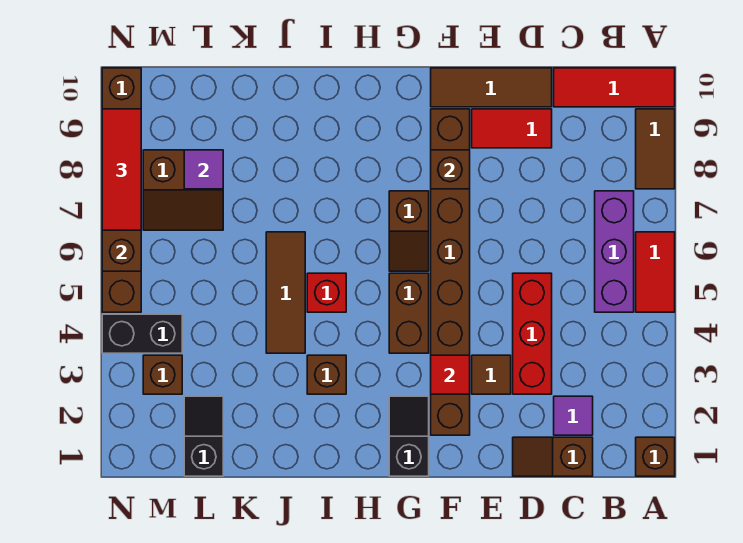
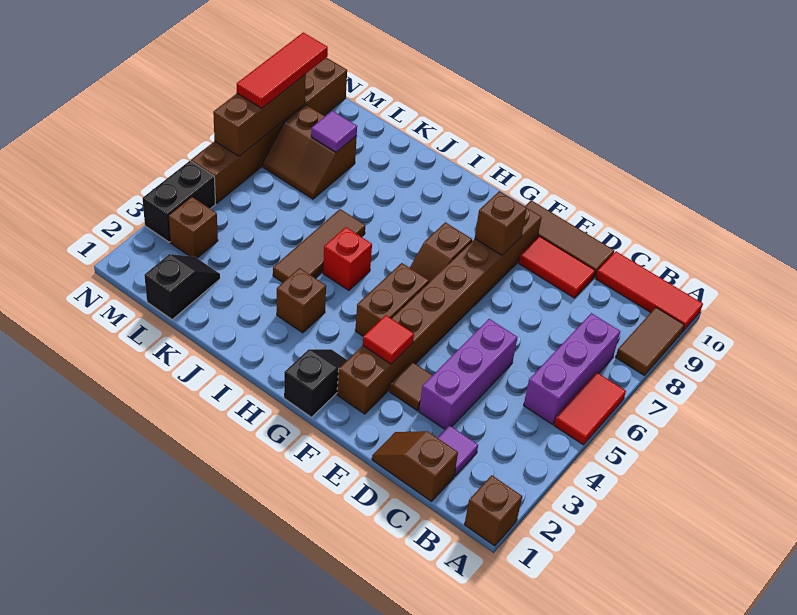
red brick D3:D5 level 1 -> purple brick D3:D5 level 1
black brick M4:N4 level 1 -> black brick N3:N4 level 1

